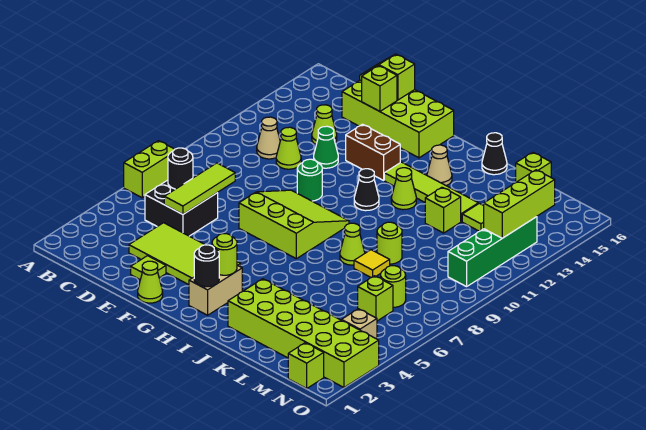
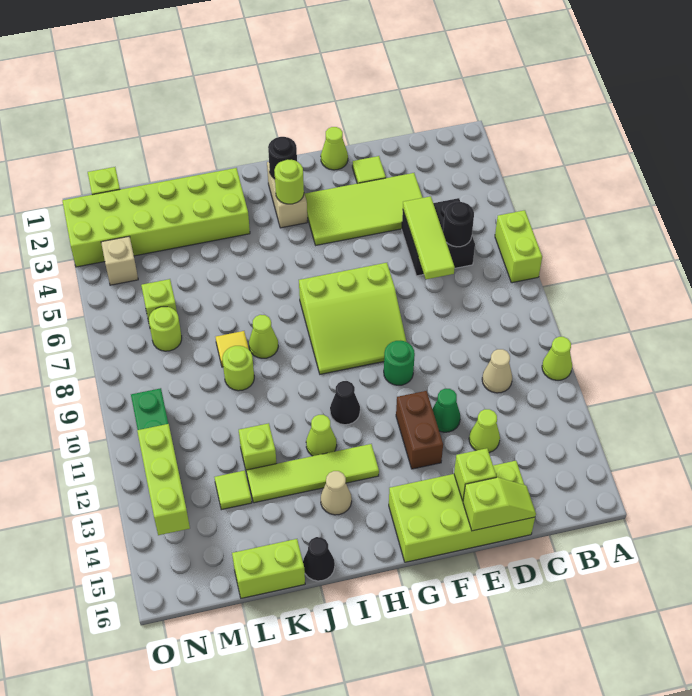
lime cone D11 level 1 -> lime cone A11 level 1
brown brick F13:G13 level 1 -> brown brick F12:F13 level 1
lime brick L16 level 1 -> lime brick K16:L16 level 1

